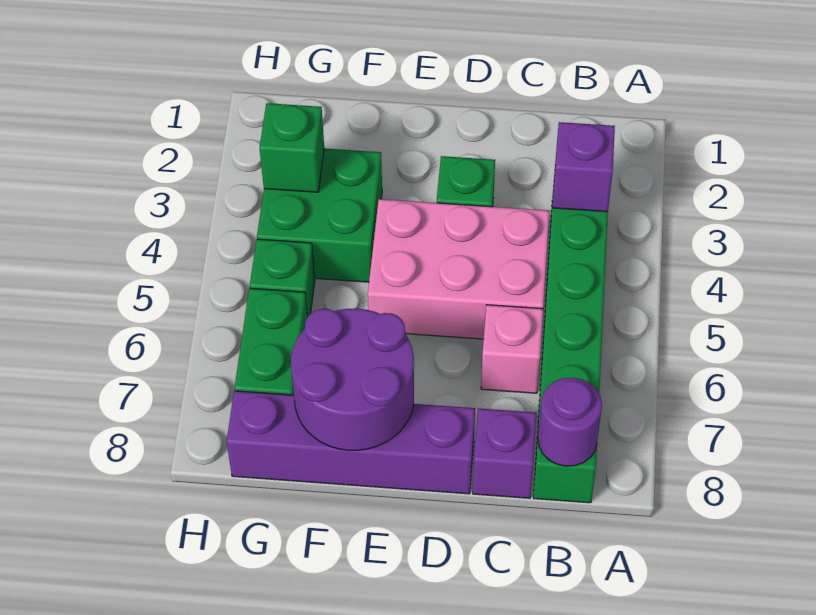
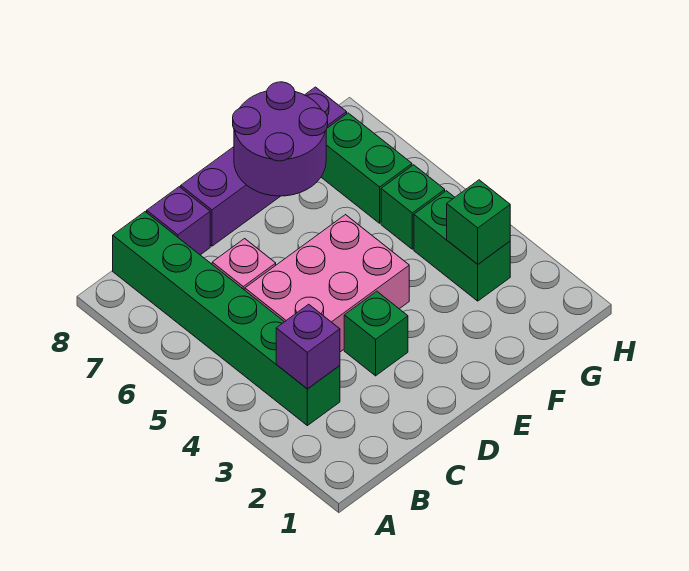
purple round brick B8 level 2 -> none
green brick F3:G4 level 1 -> green brick G3:G4 level 1

